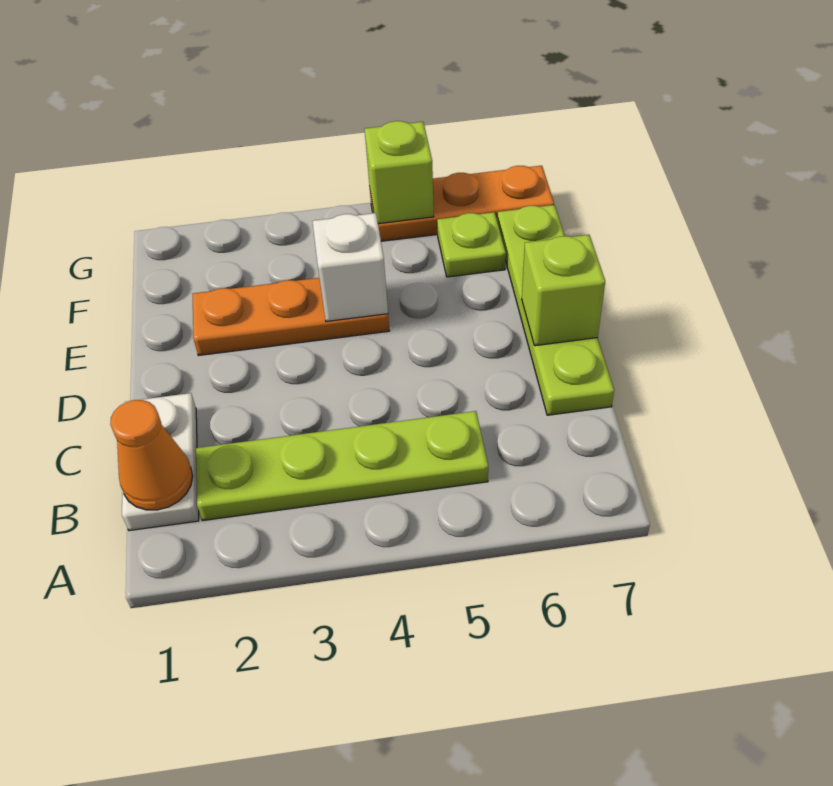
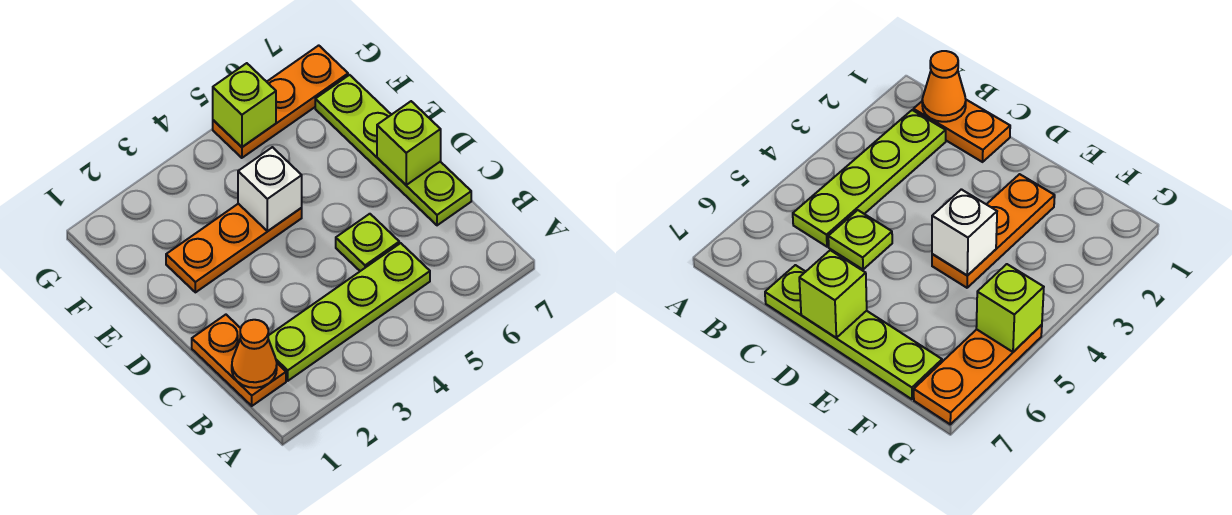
white plate B1:C1 level 1 -> orange plate B1:C1 level 1
lime plate F6 level 1 -> lime plate C5 level 1

